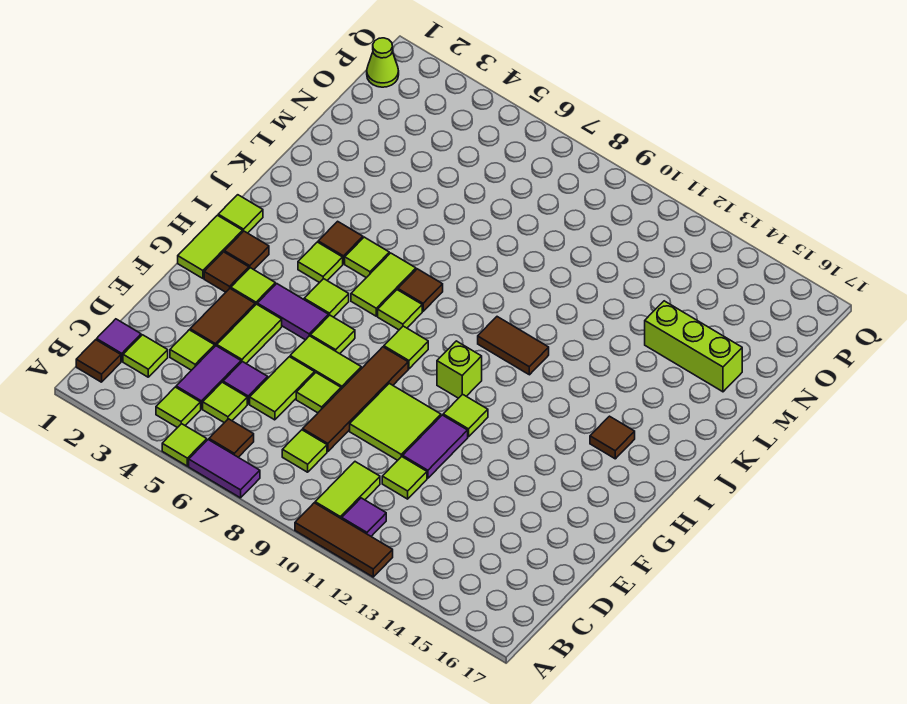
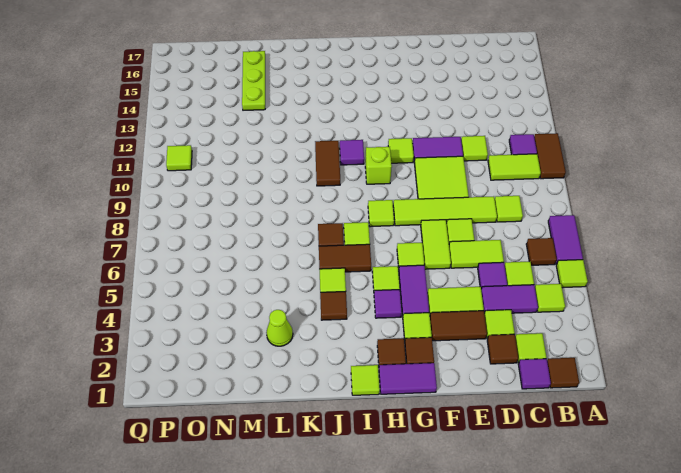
brown tile A10:A12 level 1 -> brown tile A10:A11 level 1
brown tile D8:G8 level 1 -> lime tile D8:G8 level 1
lime tile G1:H1 level 1 -> purple tile G1:H1 level 1
none -> purple tile H4 level 1
lime tile I4 level 1 -> lime tile P11 level 1
lime tile I6:J6 level 1 -> brown tile I6:J6 level 1
none -> purple tile I11 level 1
brown tile I15 level 1 -> brown tile D2 level 1
lime brick M14:M16 level 1 -> lime plate M14:M16 level 1
lime cone P1 level 1 -> lime cone L3 level 1

